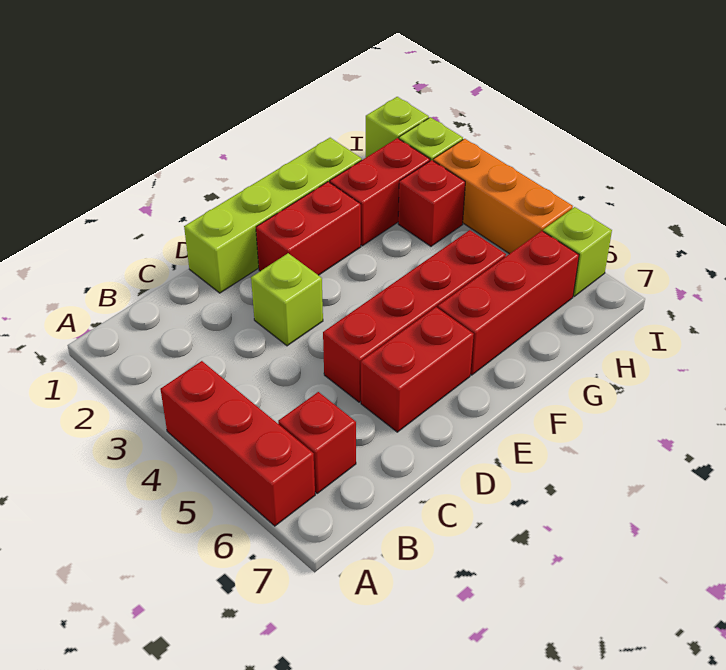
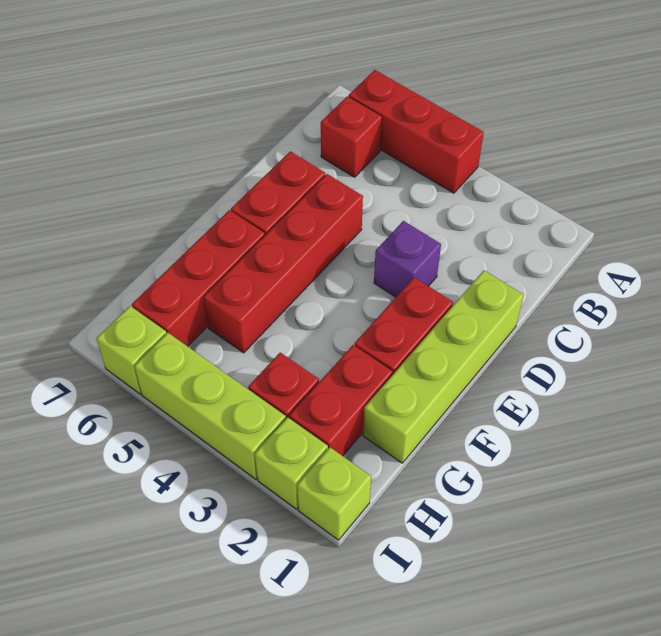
lime brick D3 level 1 -> purple brick D3 level 1
orange brick I3:I5 level 1 -> lime brick I3:I5 level 1

